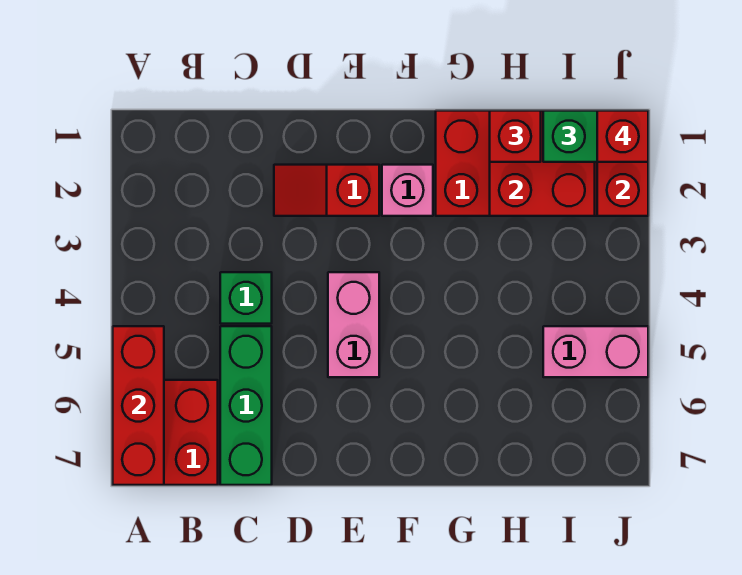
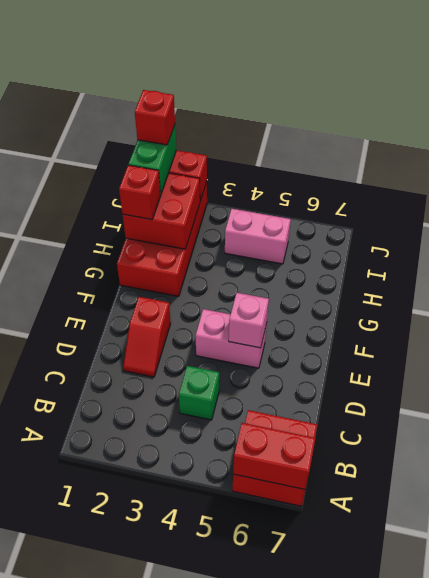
red brick A5:A7 level 2 -> red brick A6:A7 level 2
green brick C5:C7 level 1 -> none
pink brick F2 level 1 -> pink brick E5 level 2
pink brick I5:J5 level 1 -> pink brick I4:I5 level 1

